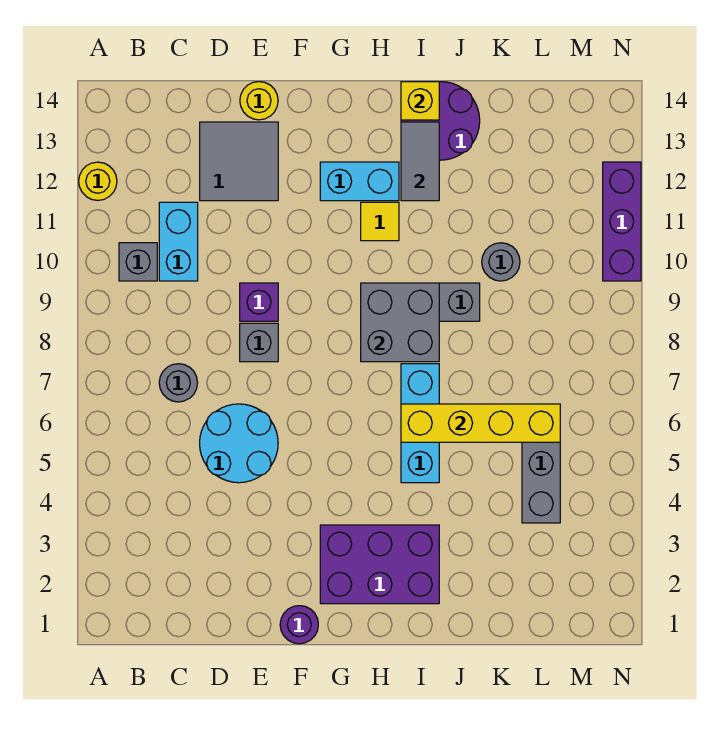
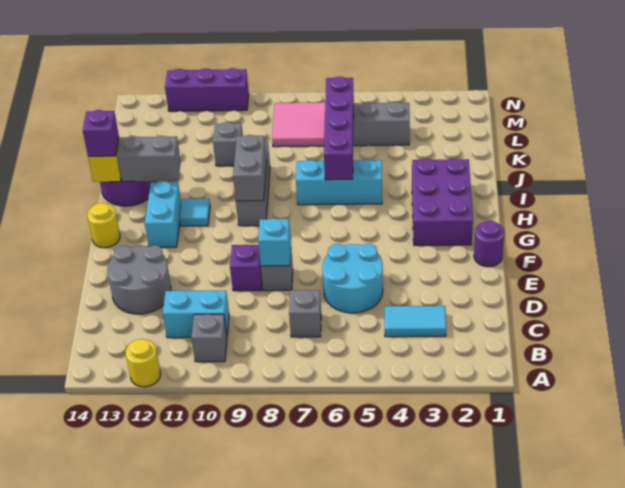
none -> cyan tile C3:C4 level 1
grey round brick C7 level 1 -> grey brick C7 level 1
grey tile D12:E13 level 1 -> grey round brick D12:E13 level 1
none -> cyan brick E8 level 2
yellow round brick E14 level 1 -> yellow round brick G14 level 1
grey brick H8:I9 level 2 -> grey brick H9:I9 level 2
yellow tile H11 level 1 -> cyan tile H11 level 1
yellow brick I6:L6 level 2 -> purple brick I6:L6 level 2
grey tile I12:I13 level 2 -> grey brick I12:I13 level 2
none -> purple brick I14 level 3
grey round brick K10 level 1 -> grey brick K10 level 1
none -> pink tile L7:M8 level 1

